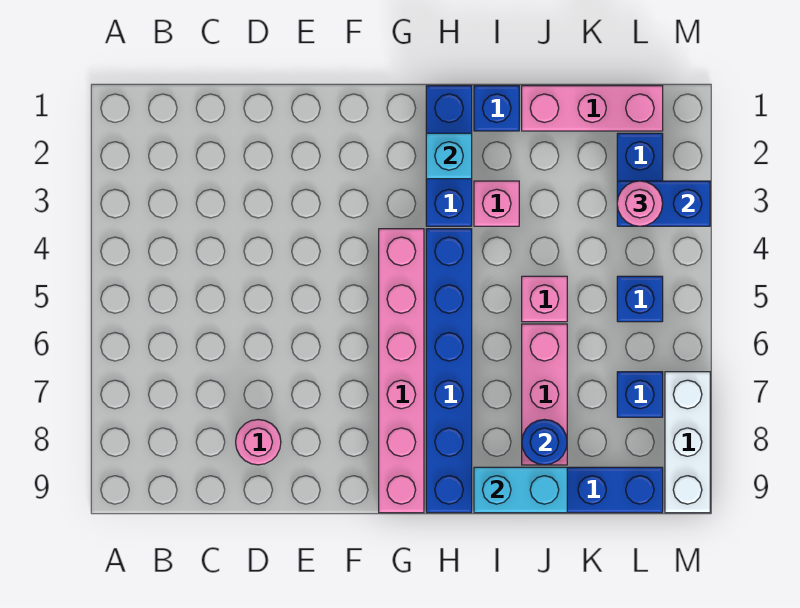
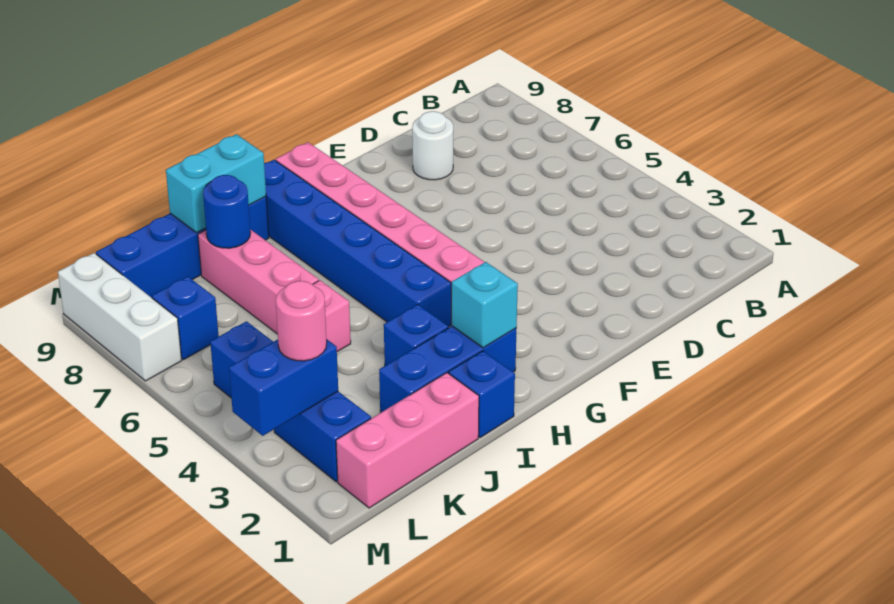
pink round brick D8 level 1 -> white round brick D8 level 1
blue brick H1:H3 level 1 -> blue brick H2:J2 level 1
pink brick I3 level 1 -> blue brick I3 level 1

